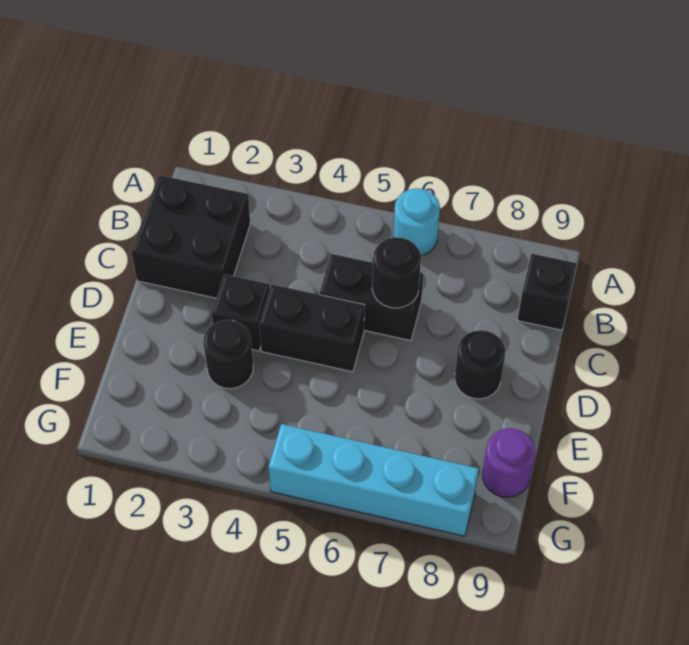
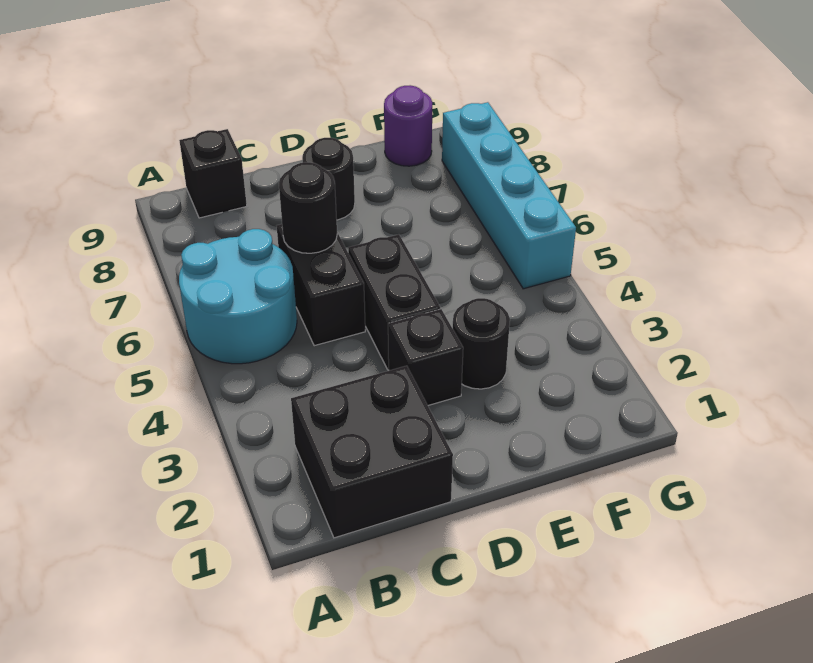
cyan round brick A6 level 1 -> cyan round brick A5:B6 level 1

